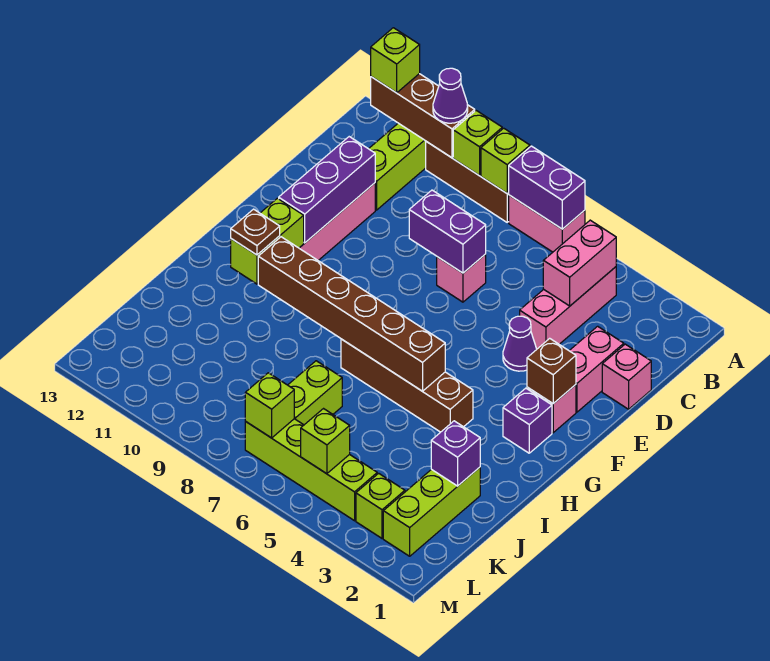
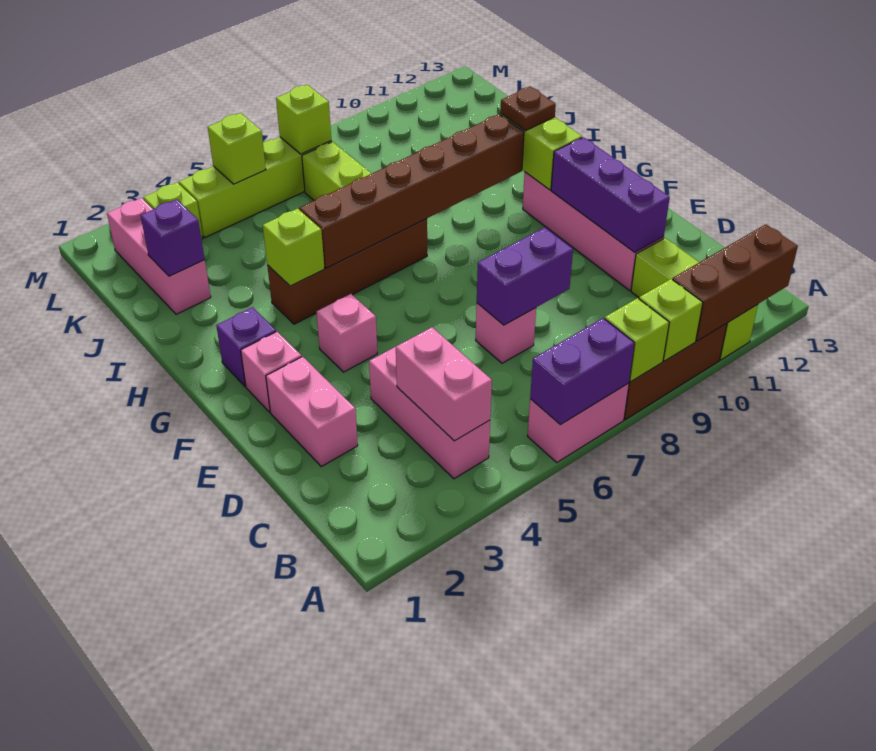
purple cone A10 level 3 -> none
lime brick A12 level 3 -> lime brick H4 level 2
pink brick D1 level 1 -> pink brick F4 level 1
purple cone E4 level 1 -> none
brown brick F2 level 2 -> none
lime brick J2:L2 level 1 -> pink brick J2:L2 level 1

